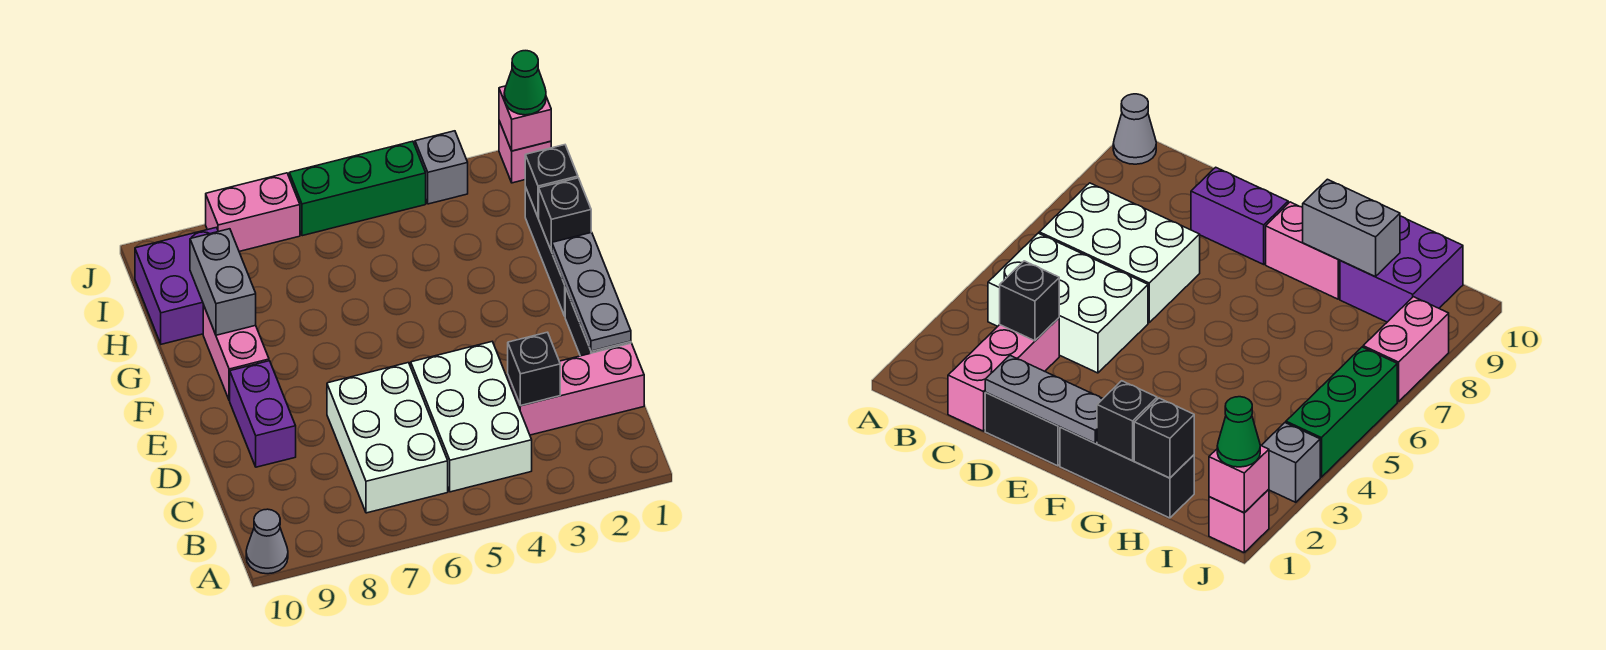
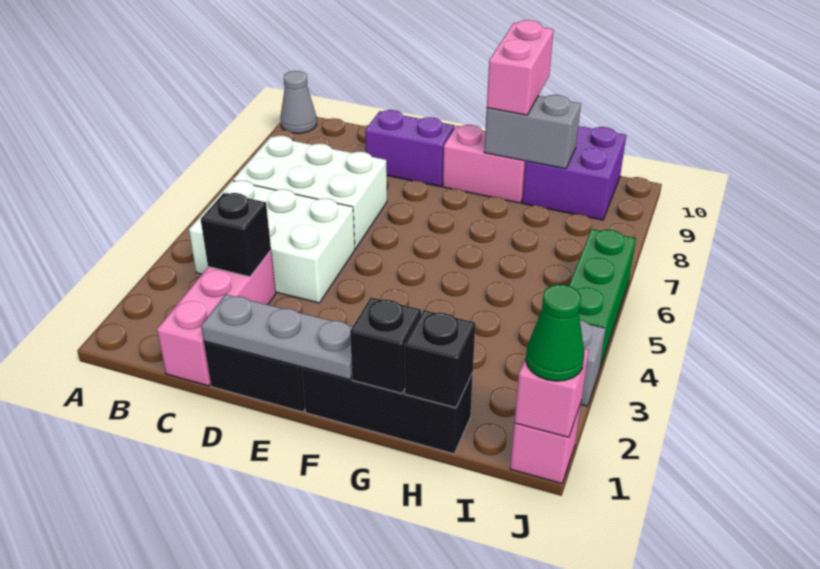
pink brick J7:J8 level 1 -> pink brick G9:G10 level 3

